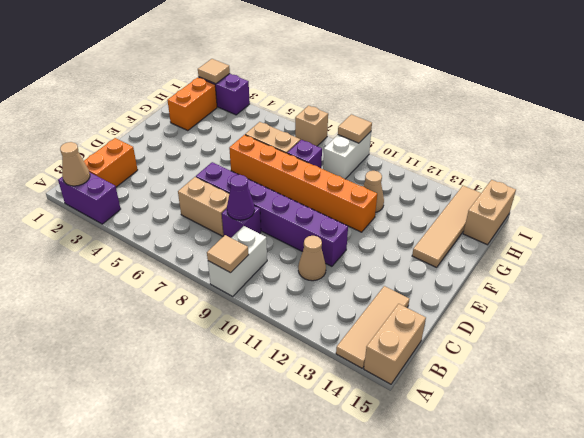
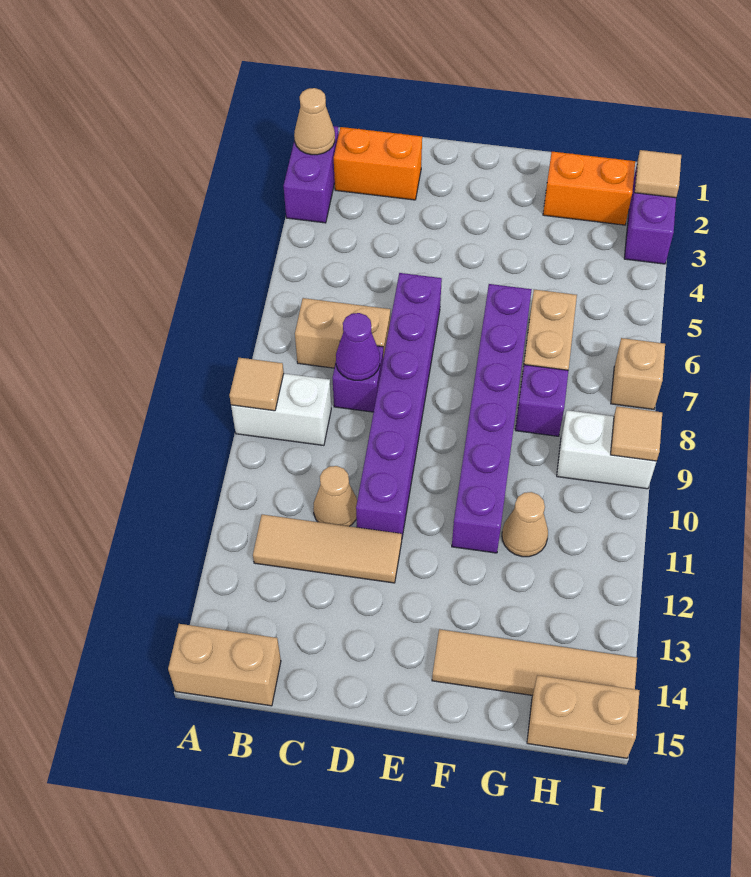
tan tile A14:C14 level 1 -> tan tile B12:D12 level 1
tan brick C6:C7 level 1 -> tan brick B7:C7 level 1
orange brick F6:F11 level 1 -> purple brick F6:F11 level 1

